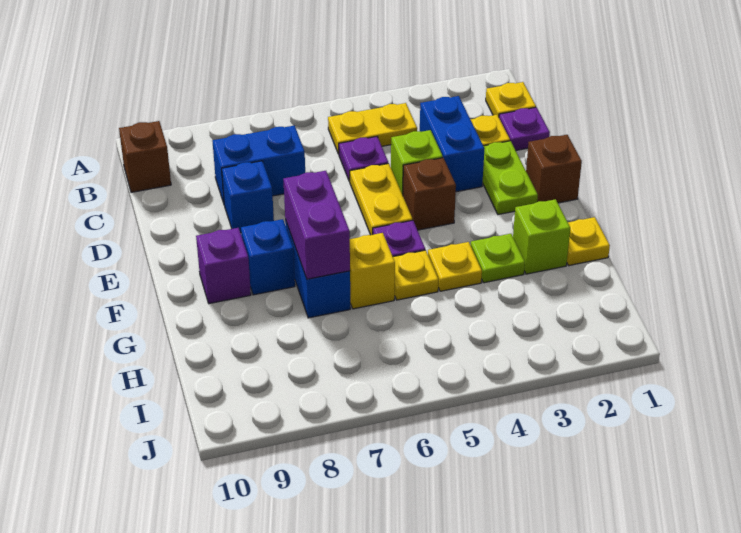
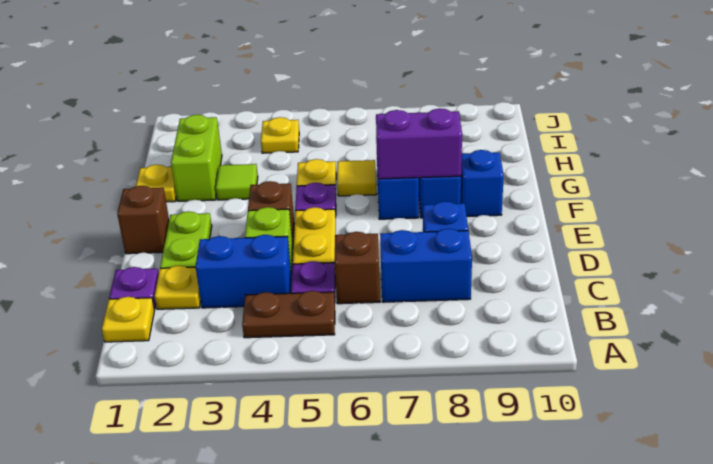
yellow plate B4:B5 level 1 -> brown plate B4:B5 level 1
brown brick B10 level 1 -> brown brick C6 level 1
blue brick C3:D3 level 1 -> blue brick C3:C4 level 1
purple brick F7:G7 level 2 -> purple brick F7:F8 level 2
purple brick F9 level 1 -> blue brick F9 level 1
lime brick G2 level 1 -> lime brick G2:H2 level 1
lime plate G3 level 1 -> lime tile G3 level 1
yellow plate G4 level 1 -> yellow plate I4 level 1
yellow brick G6 level 1 -> yellow tile G6 level 1

